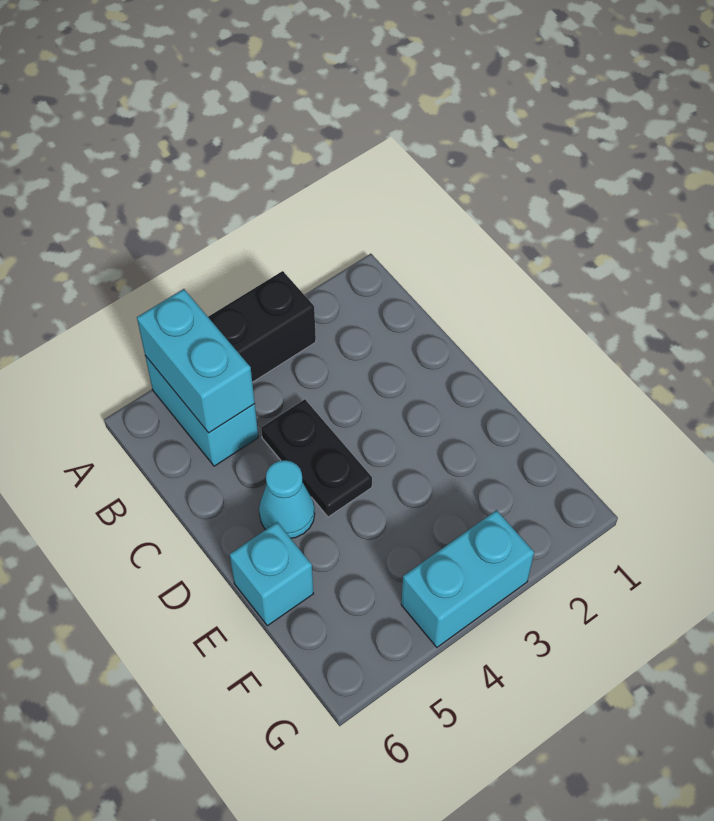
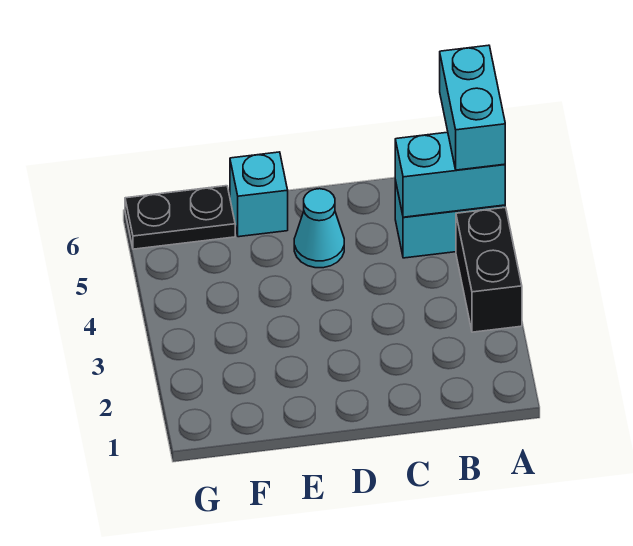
black plate C4:D4 level 1 -> black plate F6:G6 level 1
cyan brick G3:G4 level 1 -> cyan brick A5:A6 level 3

